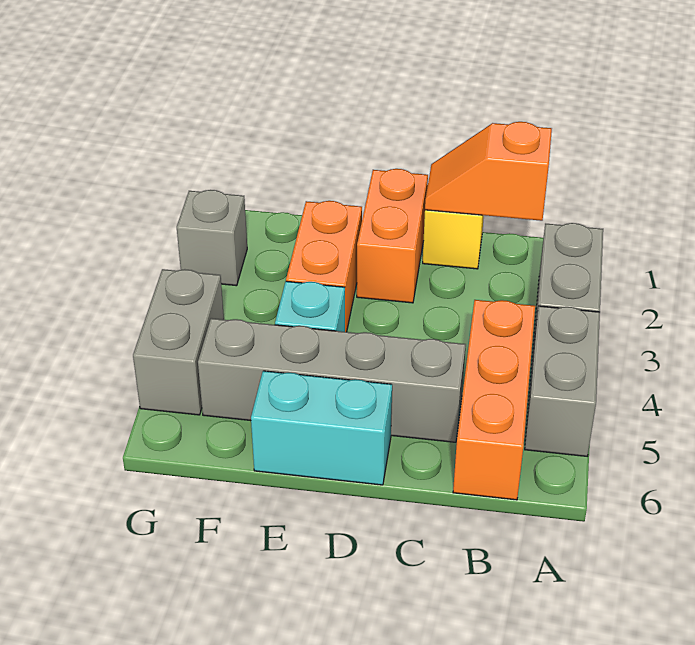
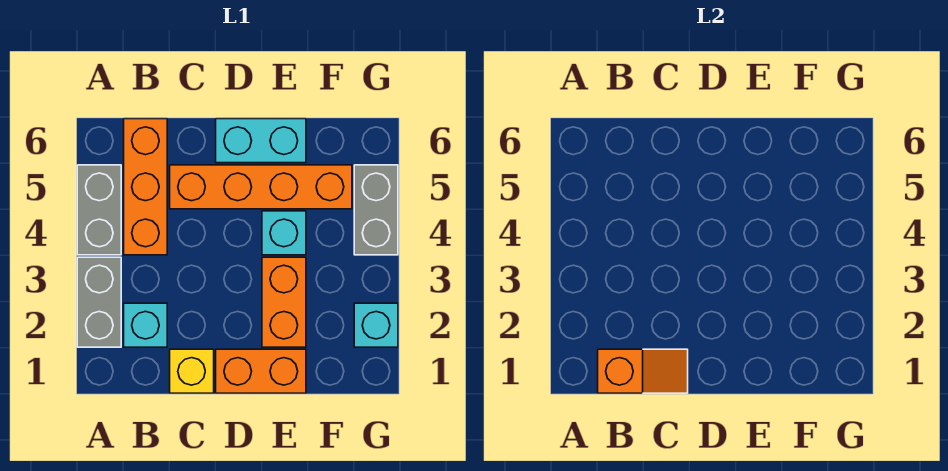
none -> cyan brick B2 level 1
grey brick C5:F5 level 1 -> orange brick C5:F5 level 1
orange brick D1:D2 level 1 -> orange brick D1:E1 level 1
grey brick G2 level 1 -> cyan brick G2 level 1

